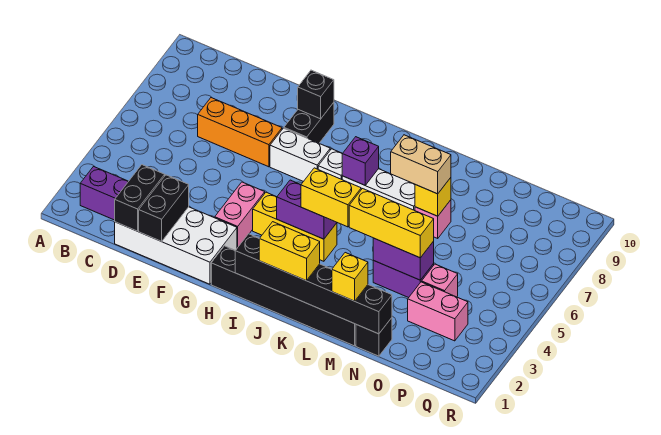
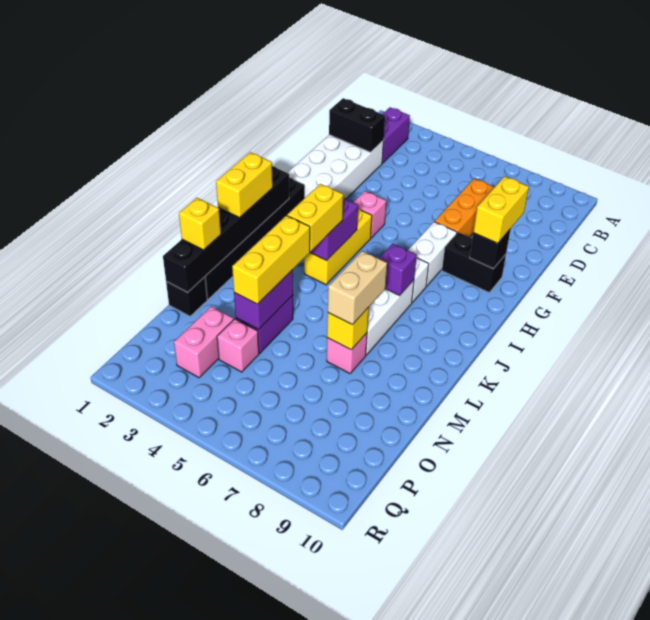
black brick E1:E2 level 2 -> none
none -> yellow brick F9:G9 level 3
pink brick G3:G4 level 1 -> pink brick G4 level 1

